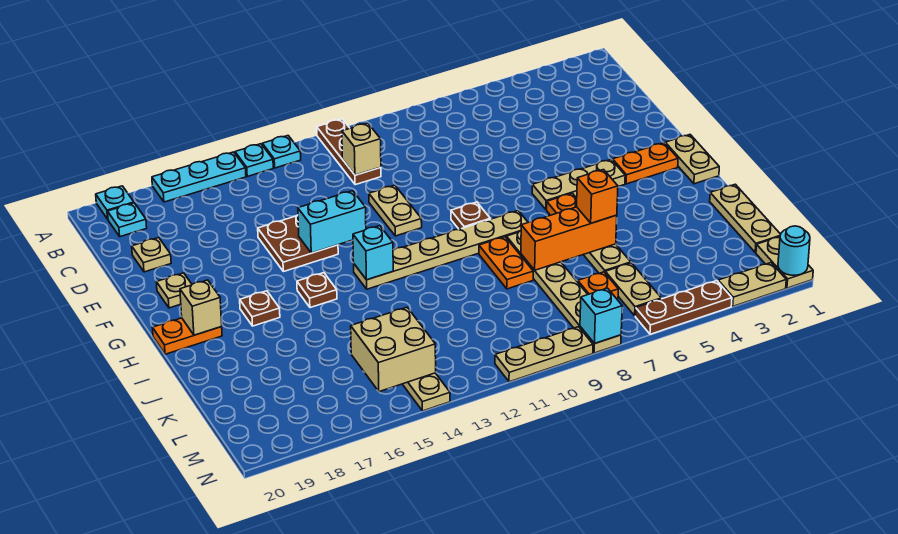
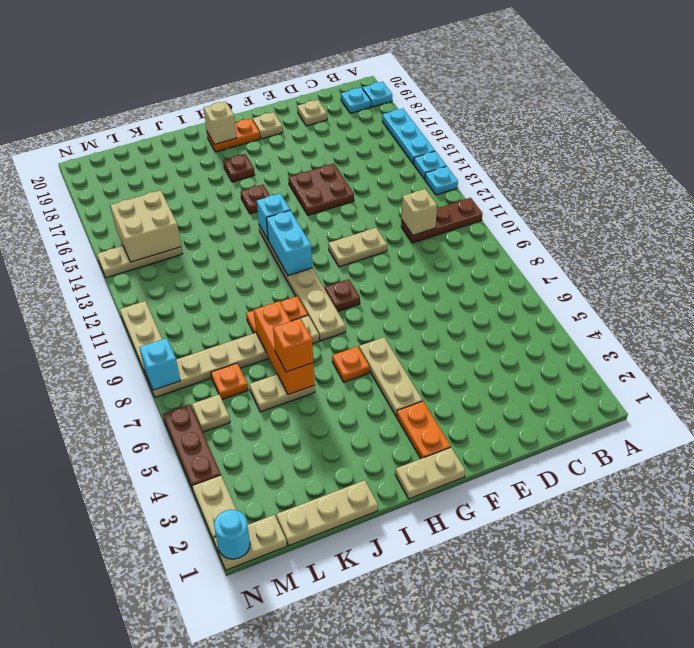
cyan brick F13:F14 level 2 -> cyan brick H11:H12 level 2
orange plate H19:H20 level 1 -> orange plate G19:H19 level 1
tan plate L6:M6 level 1 -> tan plate M6 level 1

